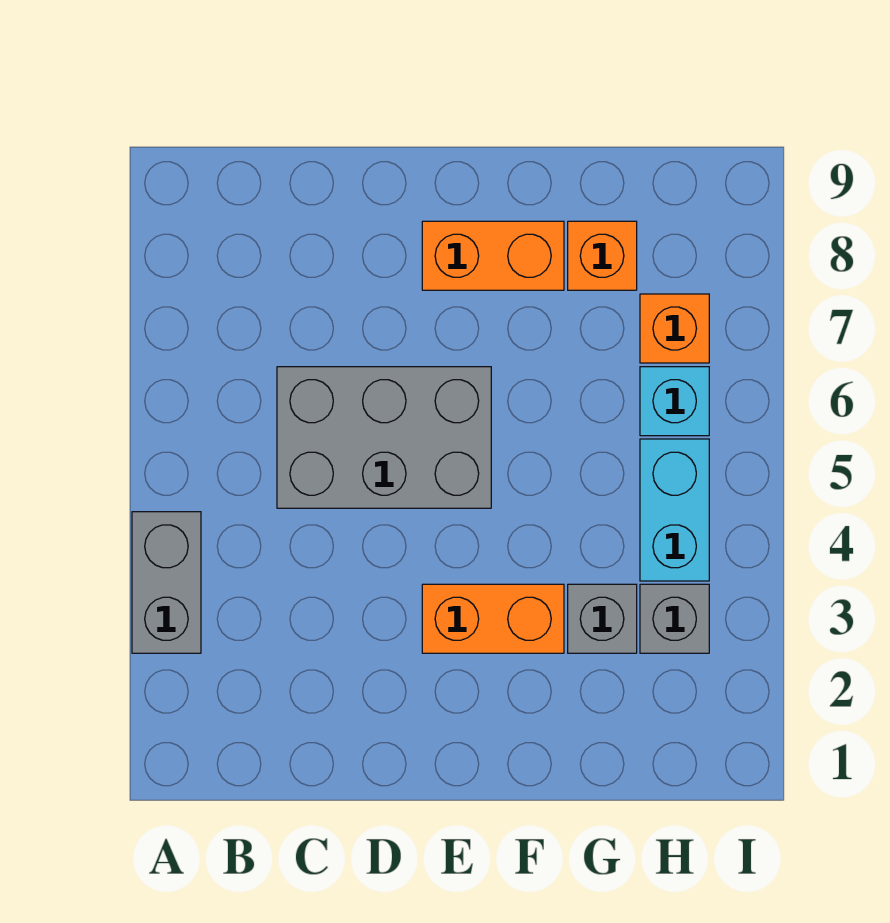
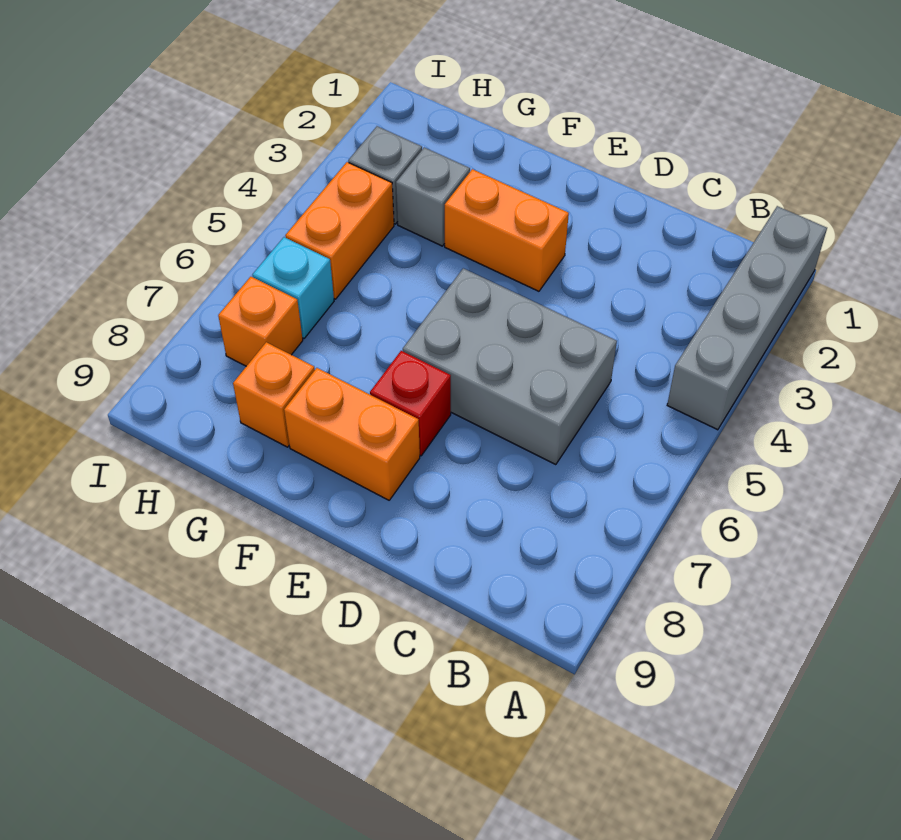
grey brick A3:A4 level 1 -> grey brick A1:A4 level 1
none -> red brick E7 level 1
cyan brick H4:H5 level 1 -> orange brick H4:H5 level 1

